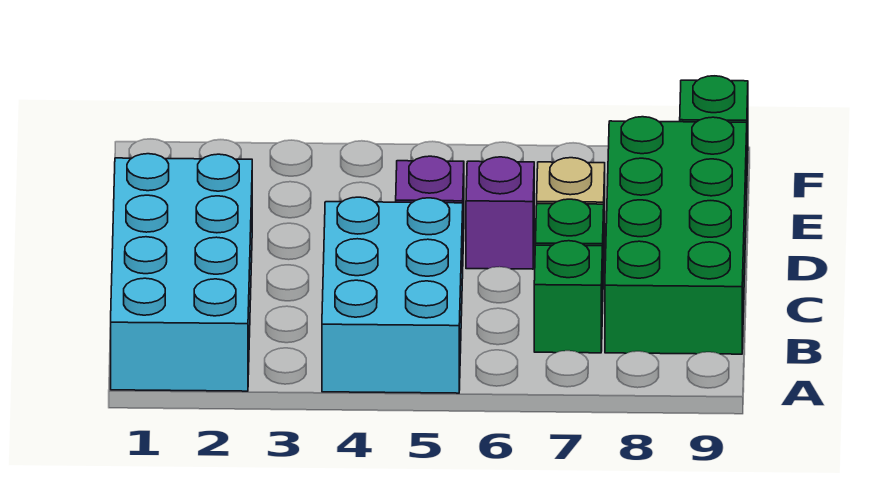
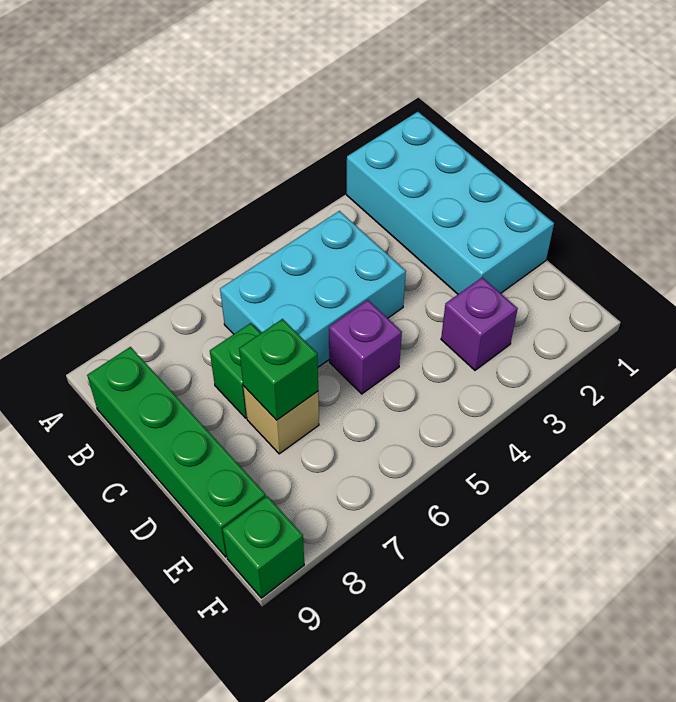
cyan brick A4:C5 level 1 -> cyan brick B4:C6 level 1
green brick B7 level 1 -> green brick D7 level 2
green brick B8:E9 level 1 -> green brick B9:E9 level 1
purple brick D6 level 1 -> purple brick E3 level 1

